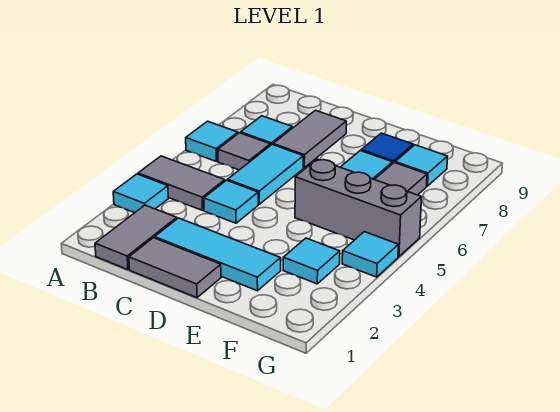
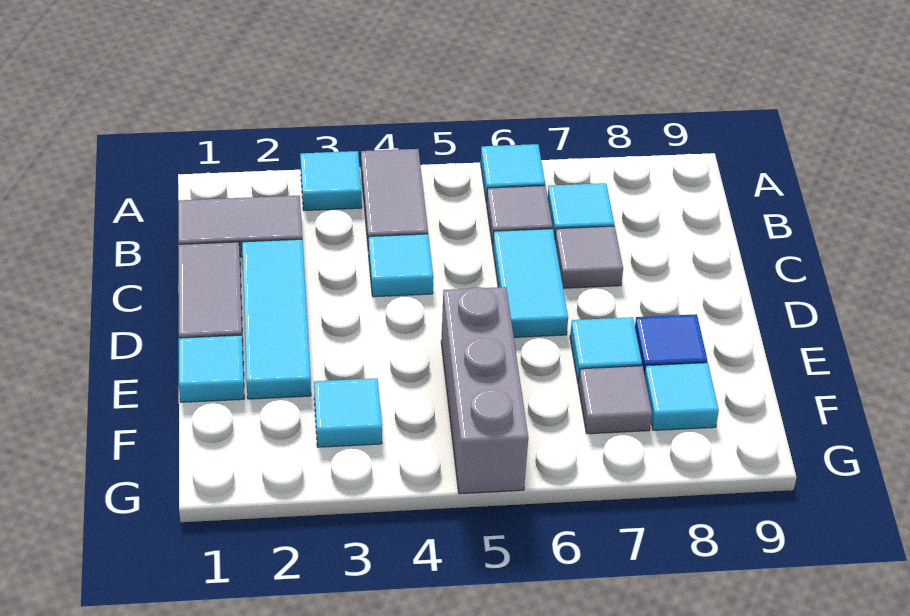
cyan tile C5:C6 level 1 -> cyan tile C6:D6 level 1
grey tile C7:C8 level 1 -> grey tile C7 level 1
cyan tile G4 level 1 -> cyan tile E1 level 1

